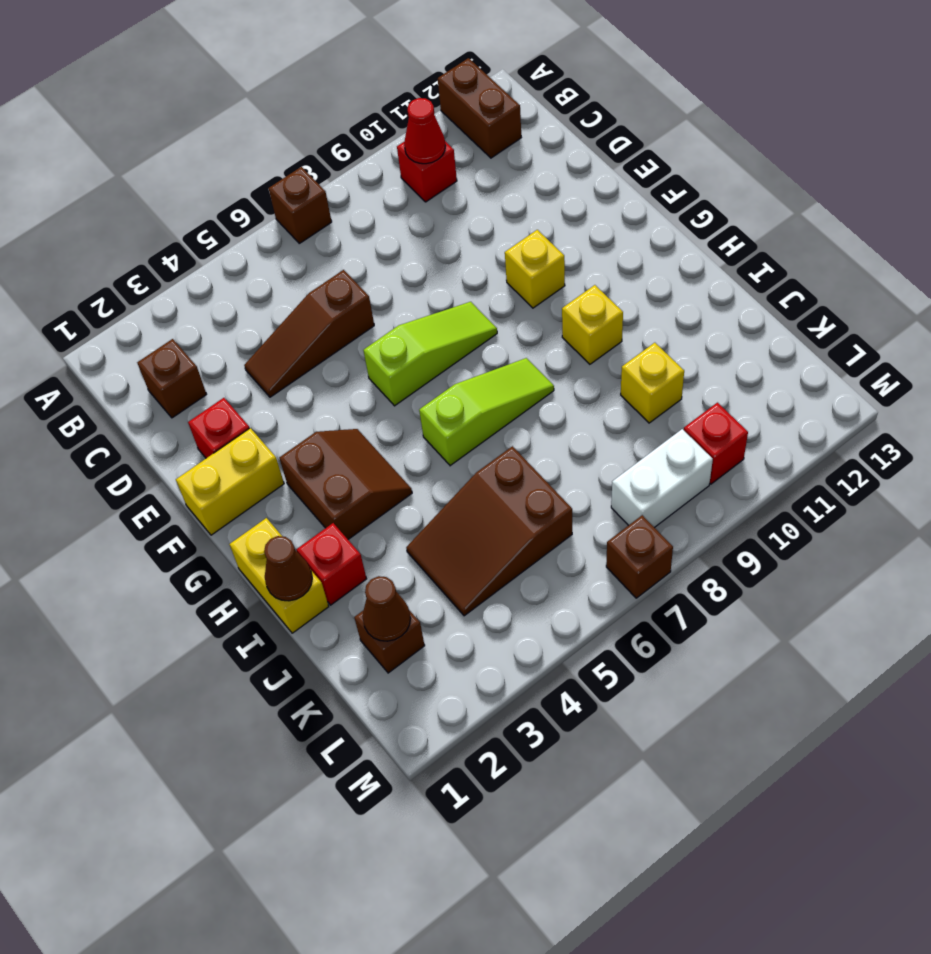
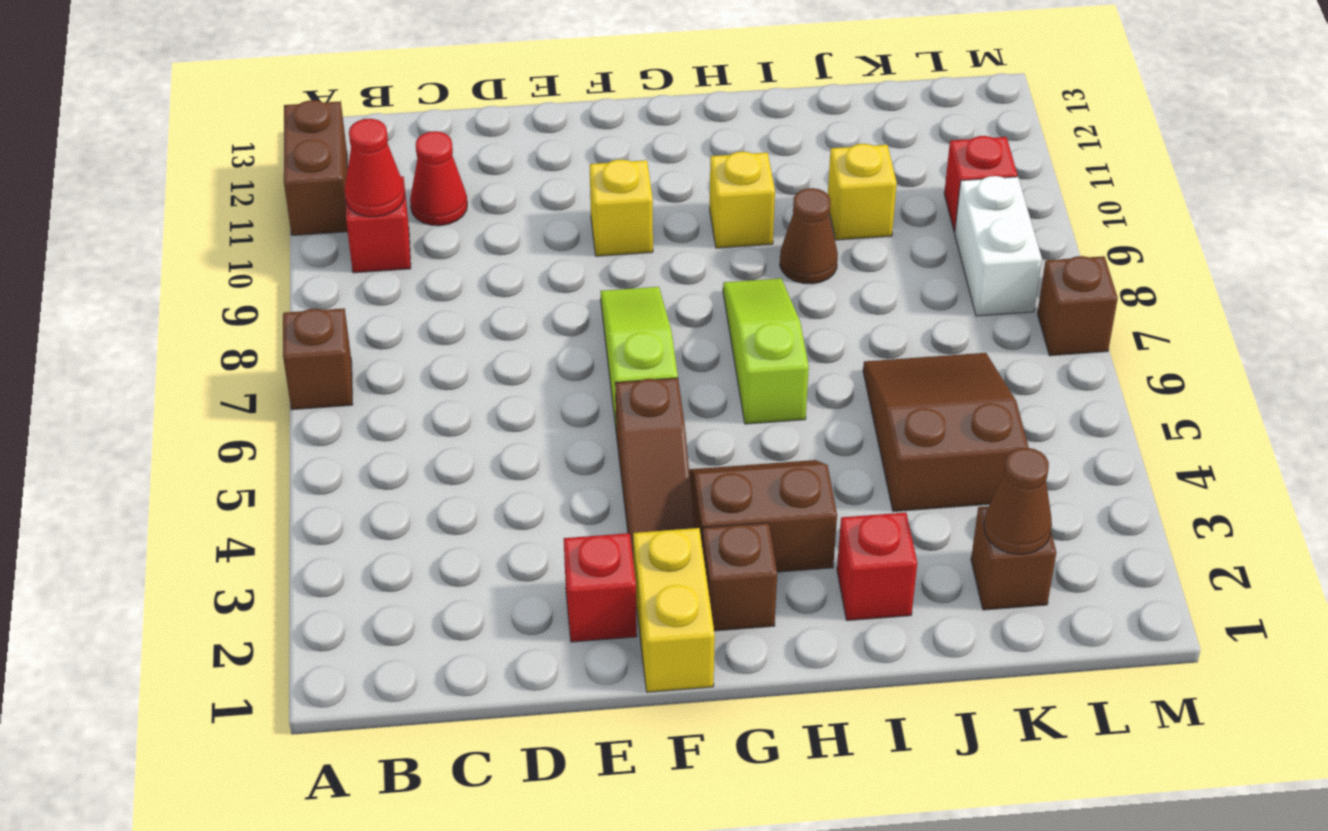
brown brick A12:B12 level 1 -> brown brick A11:A12 level 1
brown brick C2 level 1 -> brown brick G2 level 1
none -> red cone C11 level 1
brown slope D4:D6 level 1 top 6 -> brown slope F3:F5 level 1 top 5
yellow brick H1:I1 level 1 -> none
brown cone I1 level 2 -> brown cone I9 level 1
brown slope J4:K6 level 1 top 6 -> brown slope J4:K6 level 1 top 4

